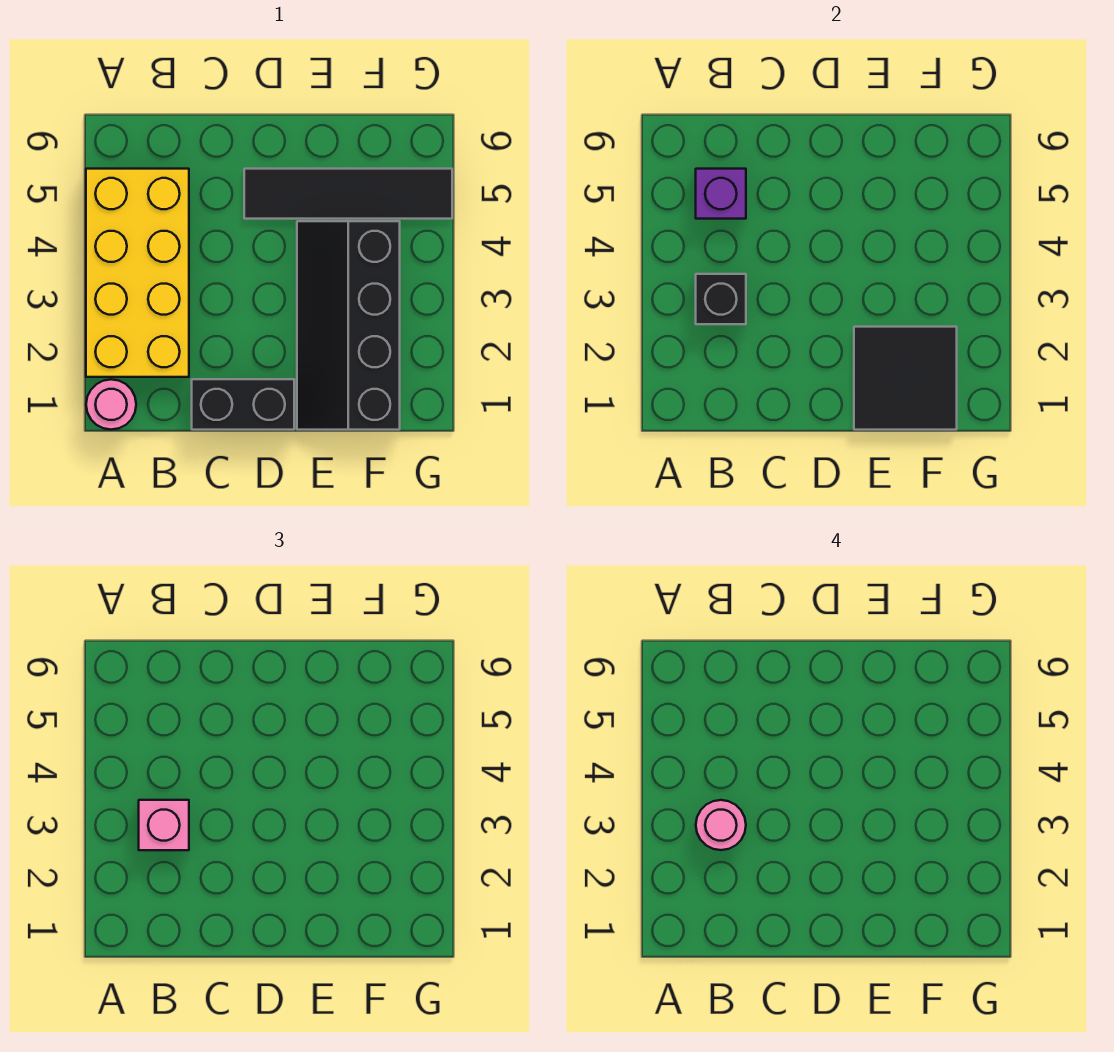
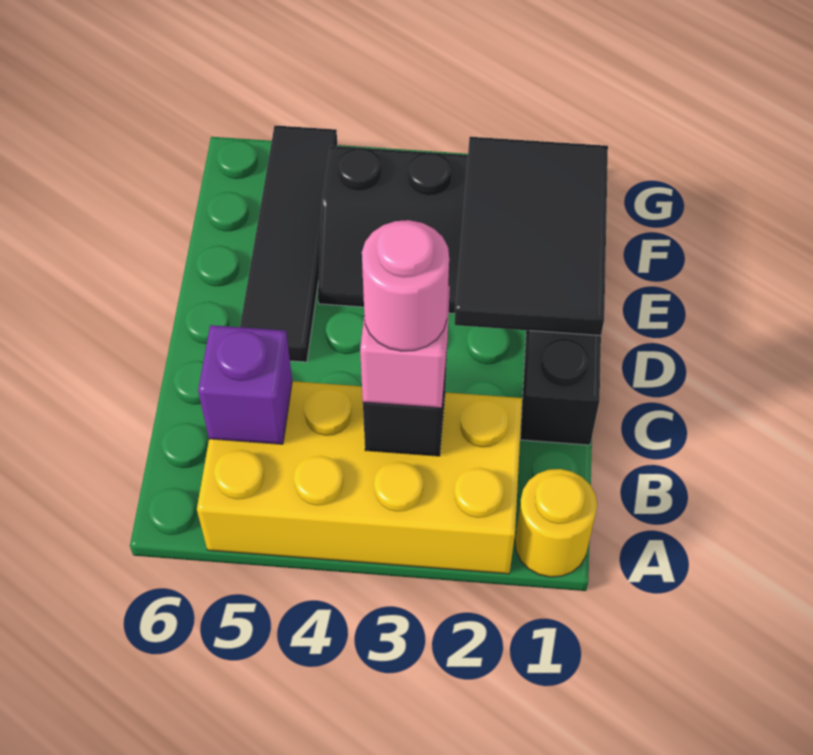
pink round brick A1 level 1 -> yellow round brick A1 level 1
black tile E1:F2 level 2 -> black tile D1:F2 level 2

